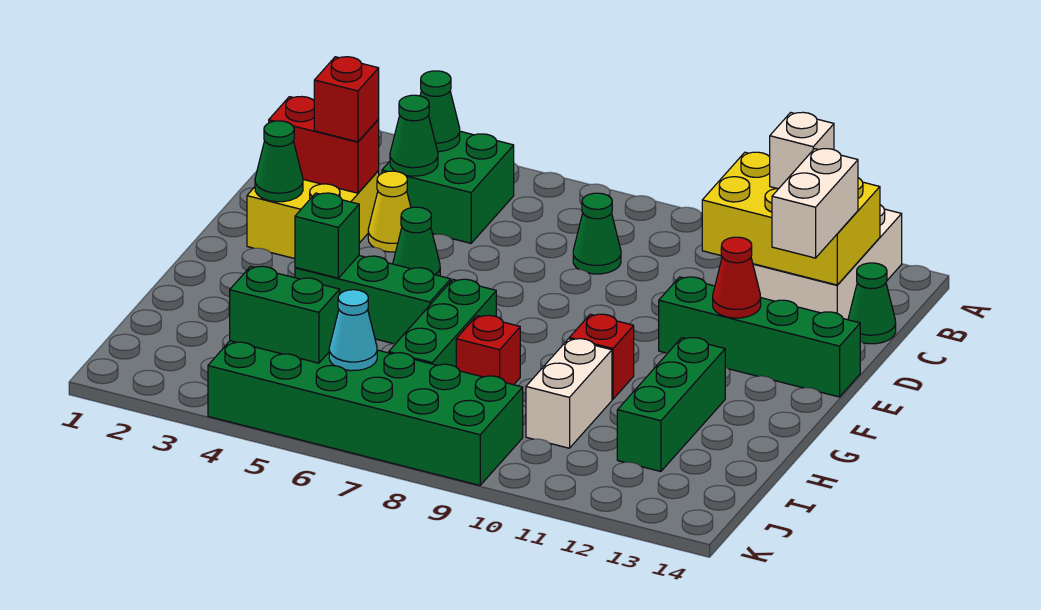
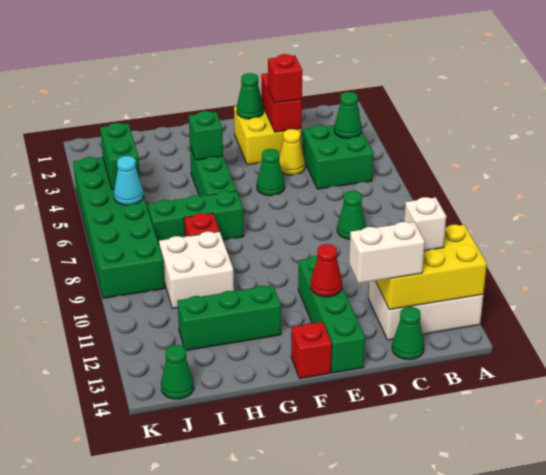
yellow brick B11:C13 level 2 -> yellow brick A12:C13 level 2
green cone C4 level 2 -> green cone J14 level 1
red brick G10 level 1 -> red brick F14 level 1
white brick H10:I10 level 1 -> white brick H9:I10 level 1

